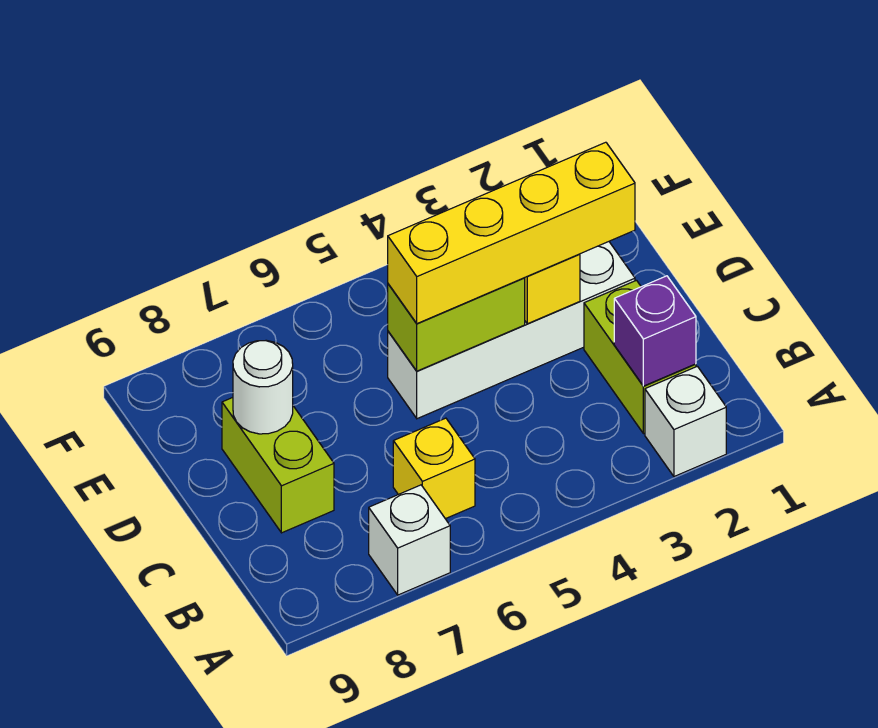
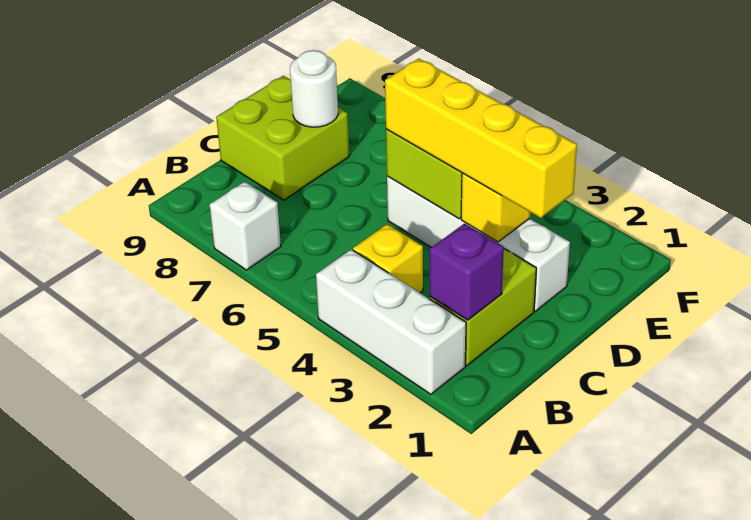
white brick A2 level 1 -> white brick A2:A4 level 1
yellow brick B6 level 1 -> yellow brick B4 level 1
lime brick C8:D8 level 1 -> lime brick C8:D9 level 1

